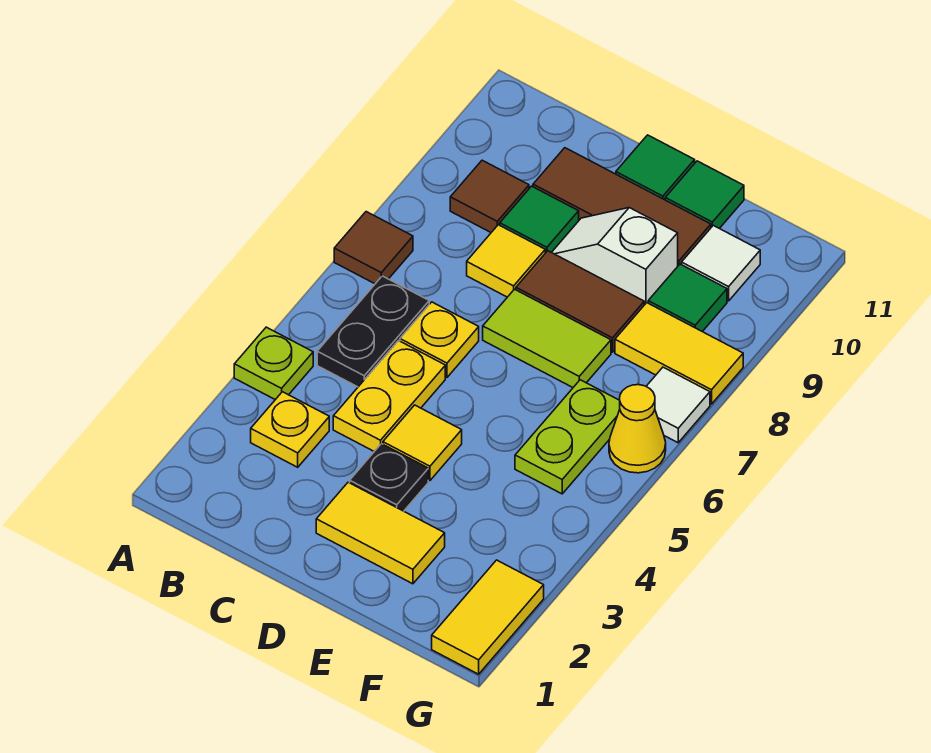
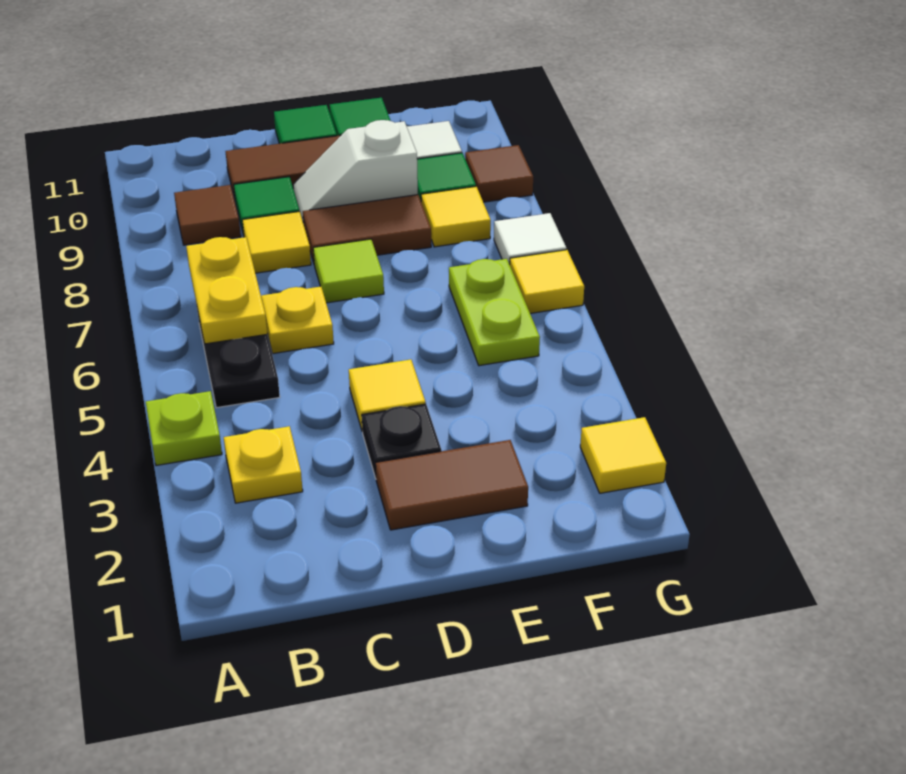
brown tile A7 level 1 -> brown tile G9 level 1
yellow plate C4:C5 level 1 -> yellow plate B6:B7 level 2
yellow tile D2:E2 level 1 -> brown tile D2:E2 level 1
lime tile D7:E7 level 1 -> lime tile D7 level 1
yellow tile F8:G8 level 1 -> yellow tile F8 level 1
yellow tile G1:G2 level 1 -> yellow tile G2 level 1
yellow cone G6 level 1 -> yellow tile G6 level 1

